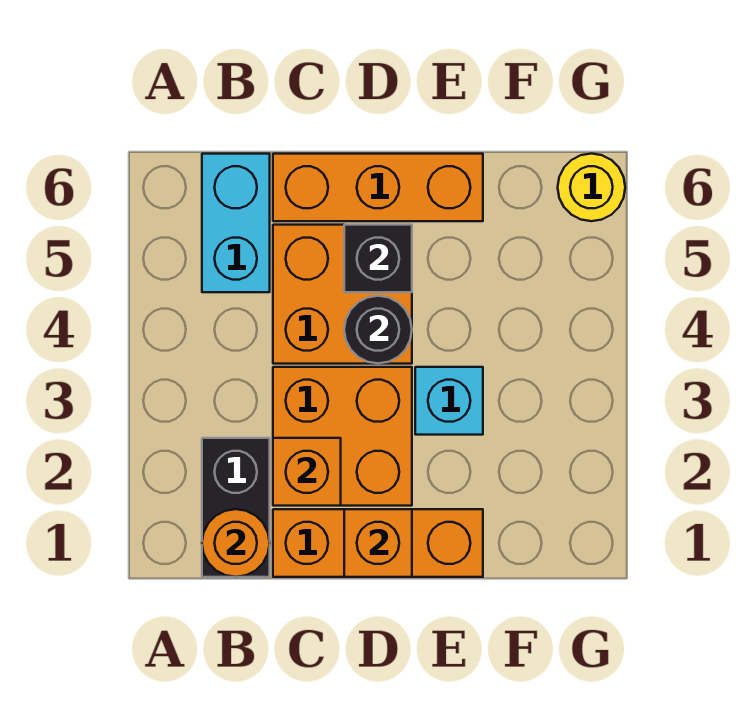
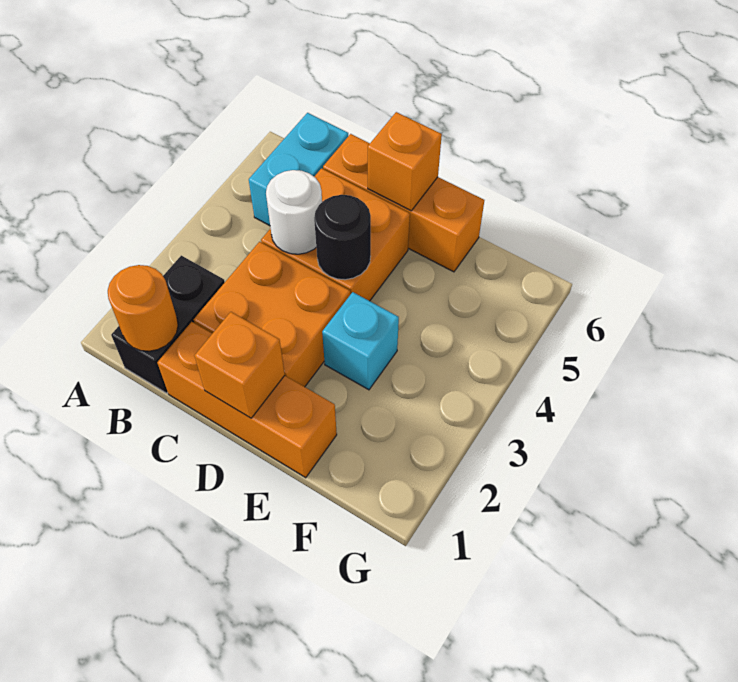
orange brick C2 level 2 -> orange brick D6 level 2
none -> white round brick C4 level 2
black brick D5 level 2 -> none
yellow round brick G6 level 1 -> none

